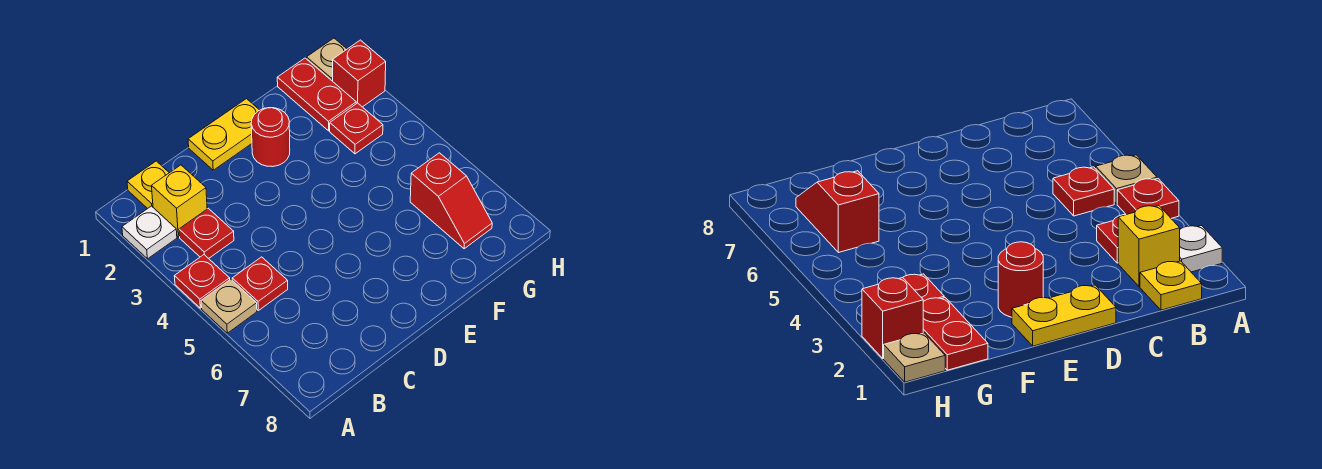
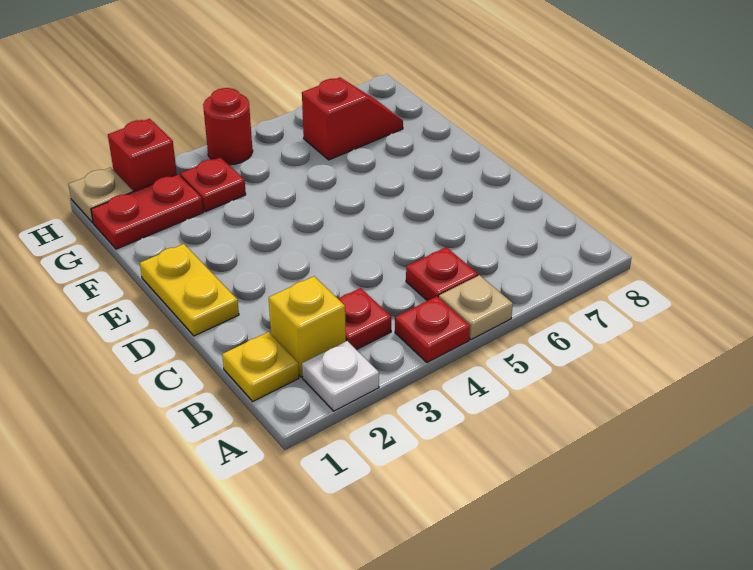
red round brick E2 level 1 -> red round brick H4 level 1

